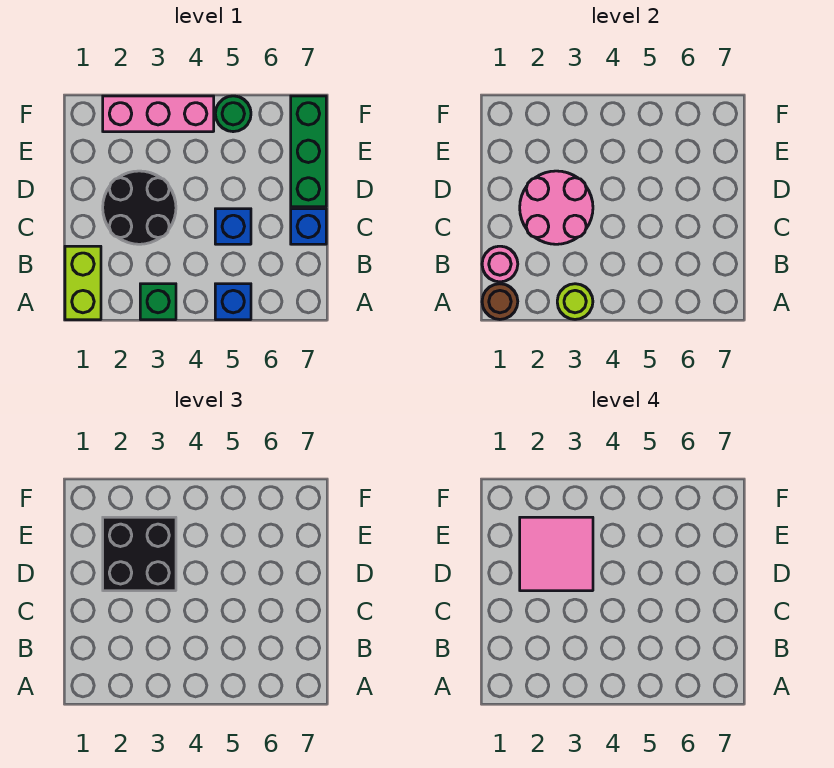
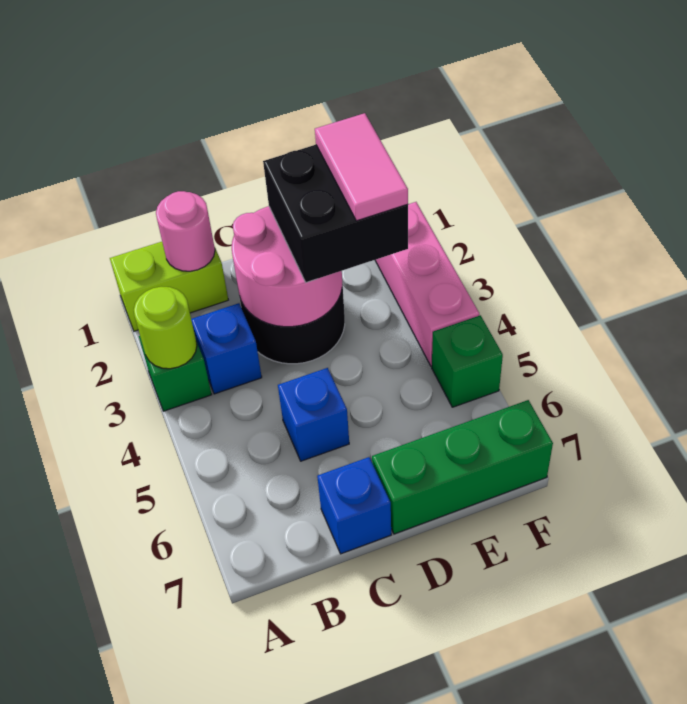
brown round brick A1 level 2 -> none
blue brick A5 level 1 -> blue brick B3 level 1
pink tile D2:E3 level 4 -> pink tile E2:E3 level 4
green round brick F5 level 1 -> green brick F5 level 1

